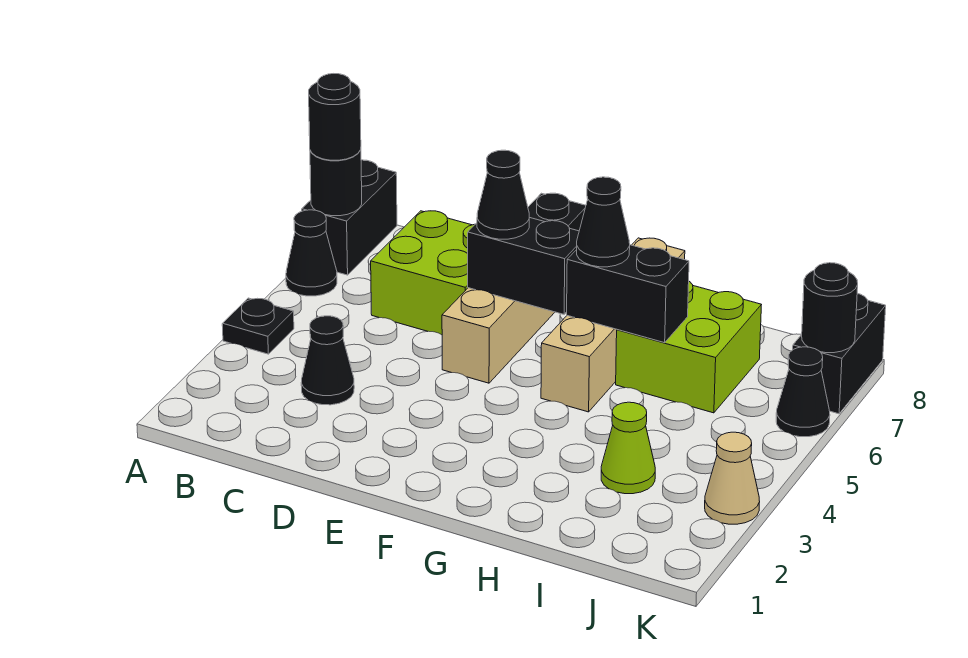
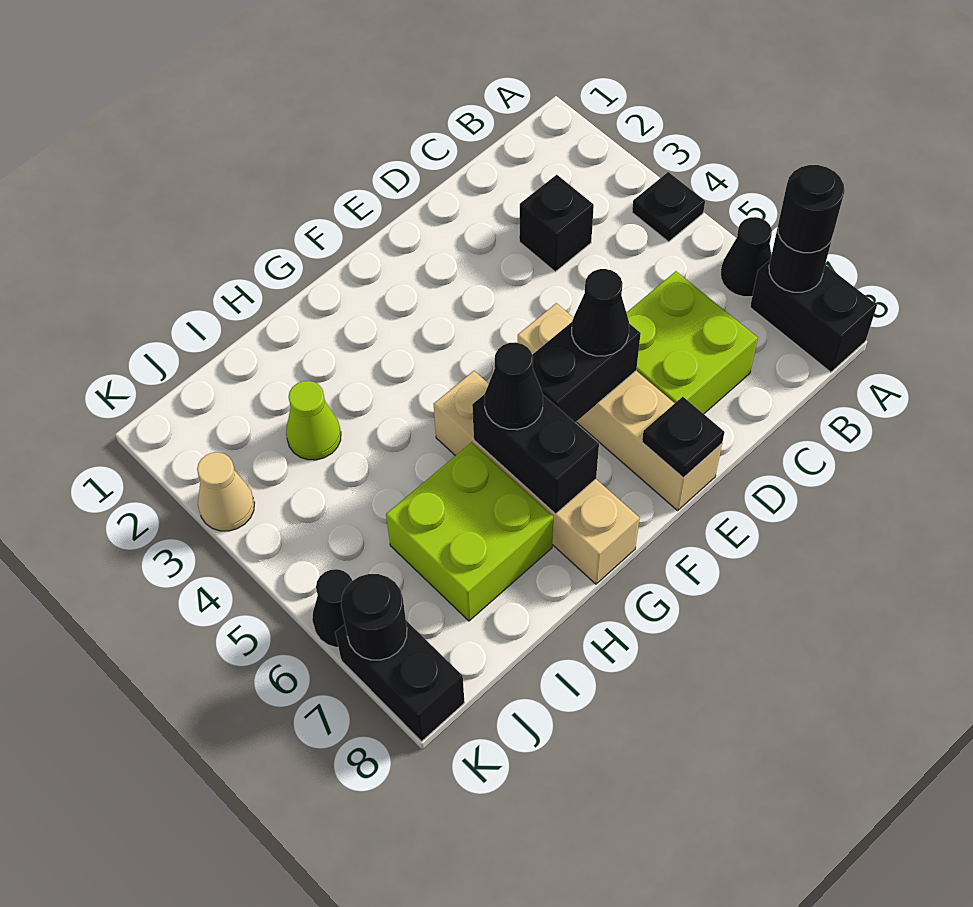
black cone C3 level 1 -> black brick C3 level 1
black brick G6:H6 level 2 -> black brick G6:G7 level 2

